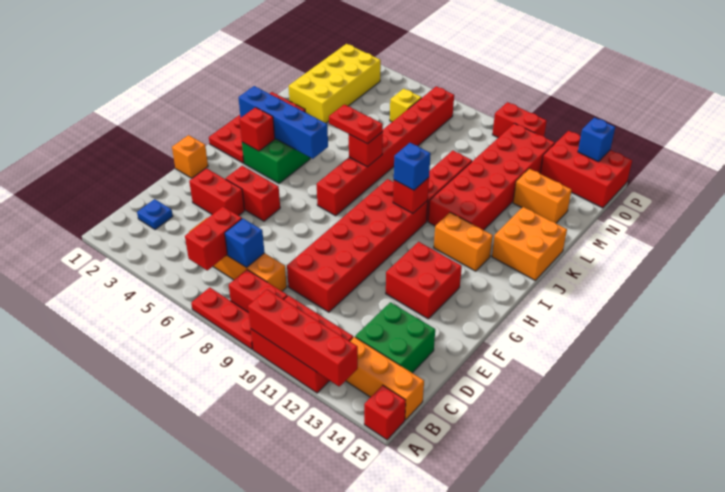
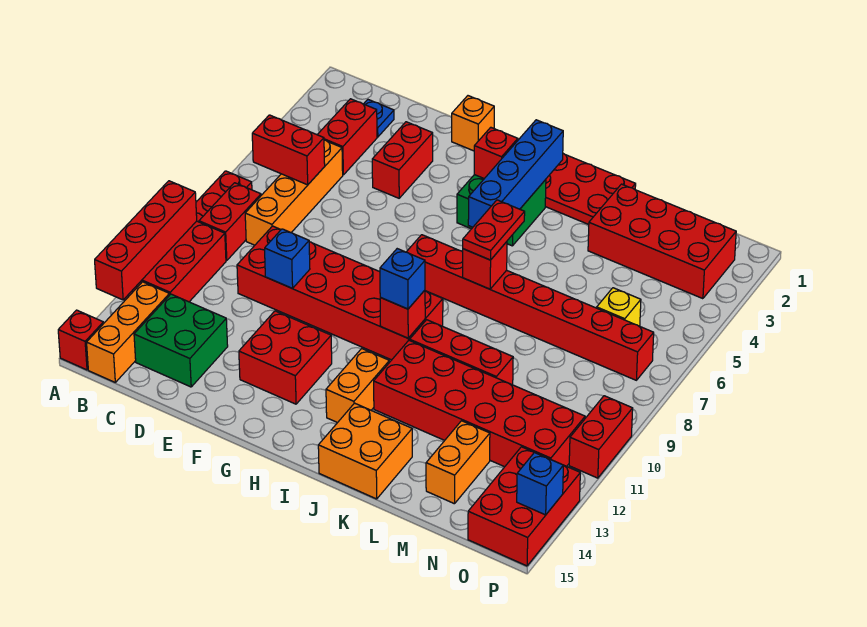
blue brick C7 level 2 -> blue brick E10 level 2
red brick F4:F5 level 1 -> red brick C3:C4 level 1
yellow brick L2:O3 level 1 -> red brick L2:O3 level 1

